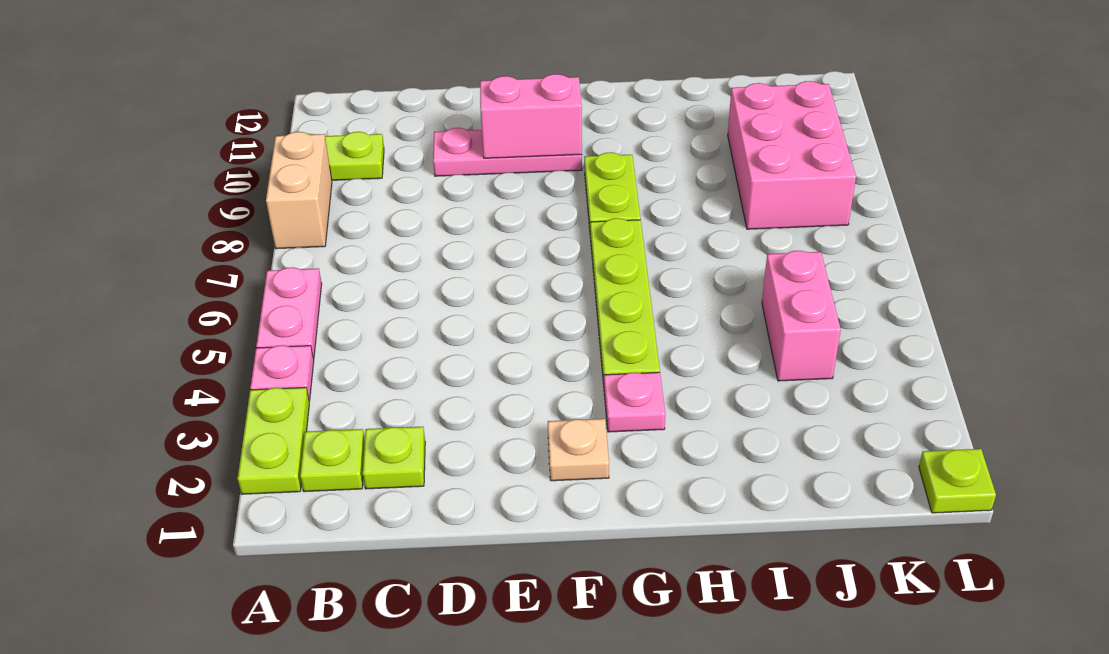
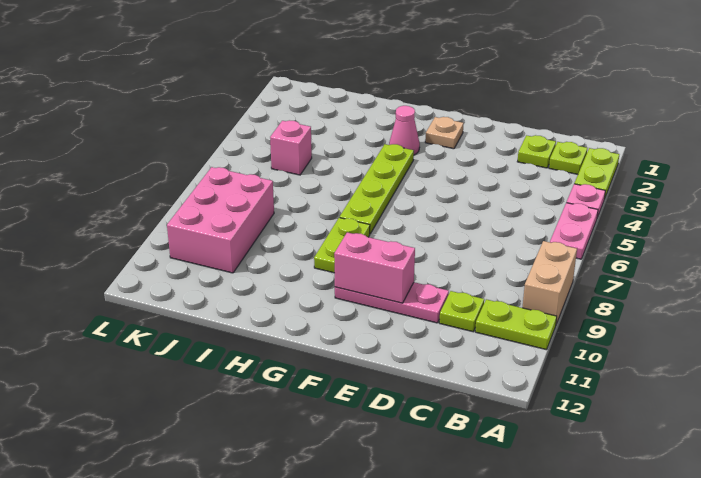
pink plate G3 level 1 -> pink cone G3 level 1
pink brick J4:J5 level 1 -> pink brick J5 level 1
lime plate L1 level 1 -> lime plate C10 level 1

